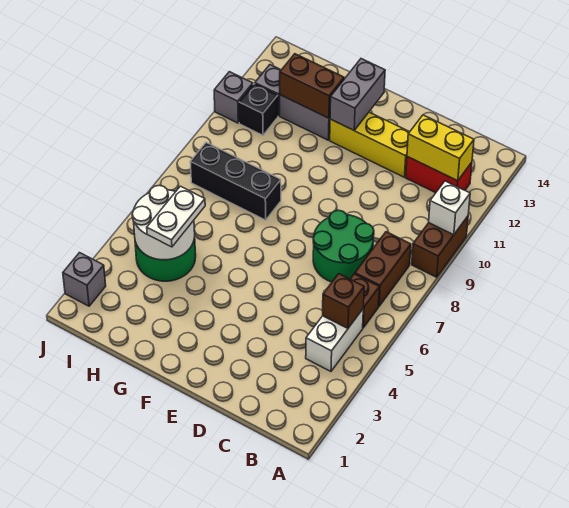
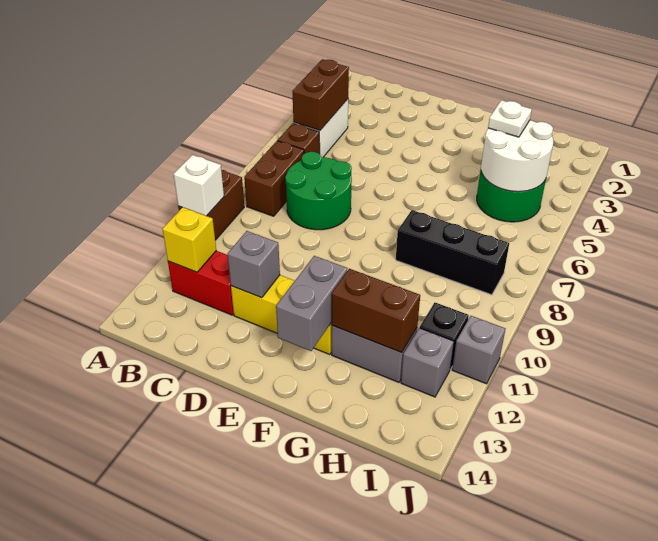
brown brick B5 level 2 -> brown brick B4:B5 level 2
yellow brick B12:C12 level 2 -> yellow brick B12 level 2
white plate H4:H5 level 3 -> white plate H4 level 3
grey brick J2 level 1 -> grey brick D12 level 2

